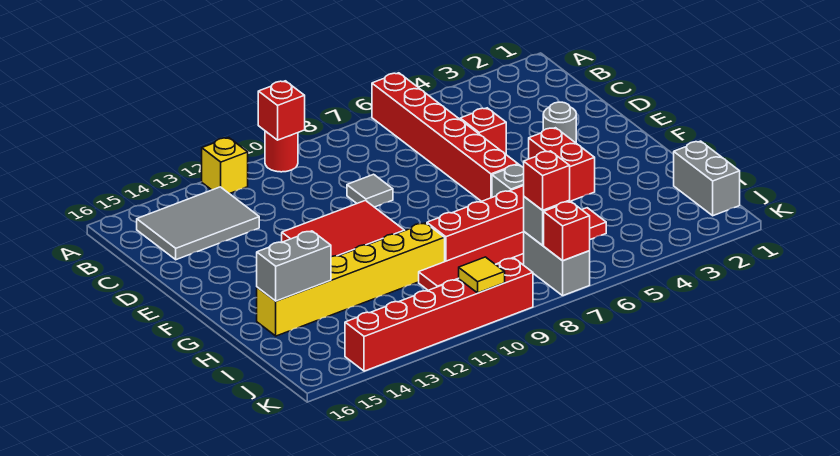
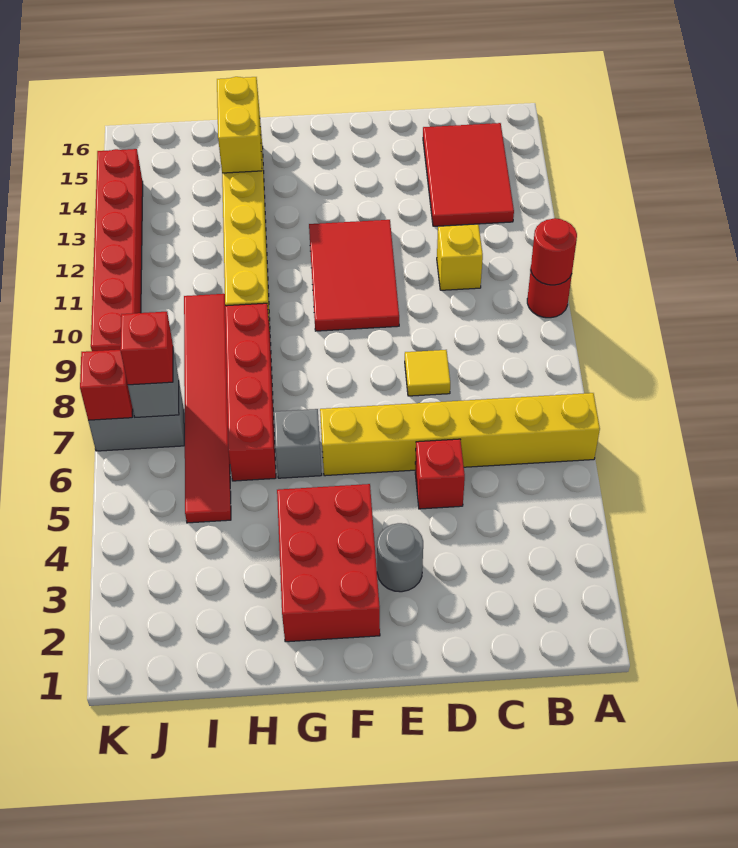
red brick A6:F6 level 1 -> yellow brick A6:F6 level 1
red brick A10 level 2 -> red round brick A10 level 2
yellow brick A12 level 1 -> yellow brick C11 level 1
grey tile B13:C15 level 1 -> red tile B13:C15 level 1
grey tile D9 level 1 -> none
red brick F4:G4 level 1 -> red brick F2:G4 level 1
grey brick H14:H15 level 2 -> yellow brick H14:H15 level 2
grey brick I1:J1 level 1 -> none
yellow tile K10 level 2 -> yellow tile D8 level 1

